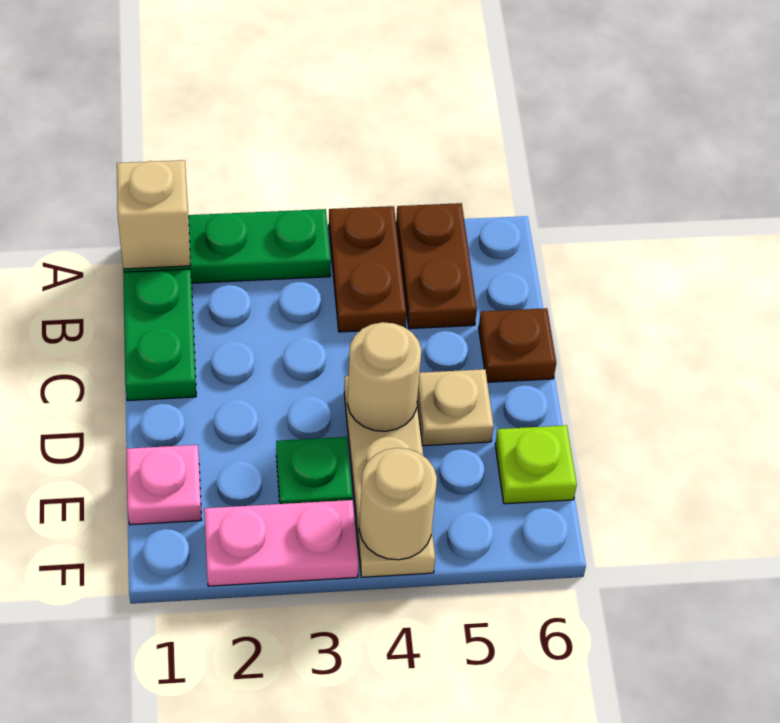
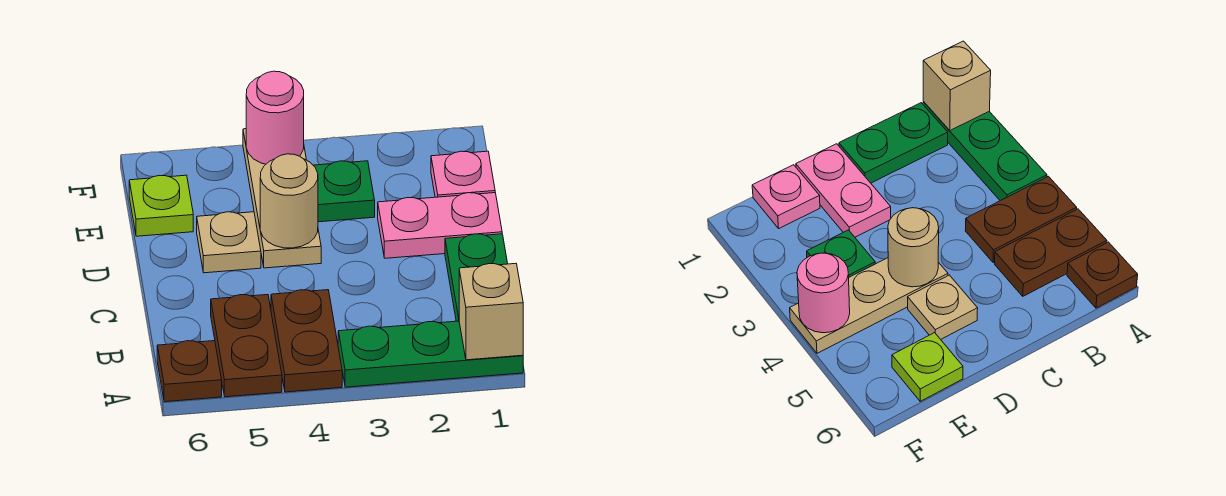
brown plate C6 level 1 -> brown plate A6 level 1
pink plate F2:F3 level 1 -> pink plate D1:D2 level 1
tan round brick F4 level 2 -> pink round brick F4 level 2

